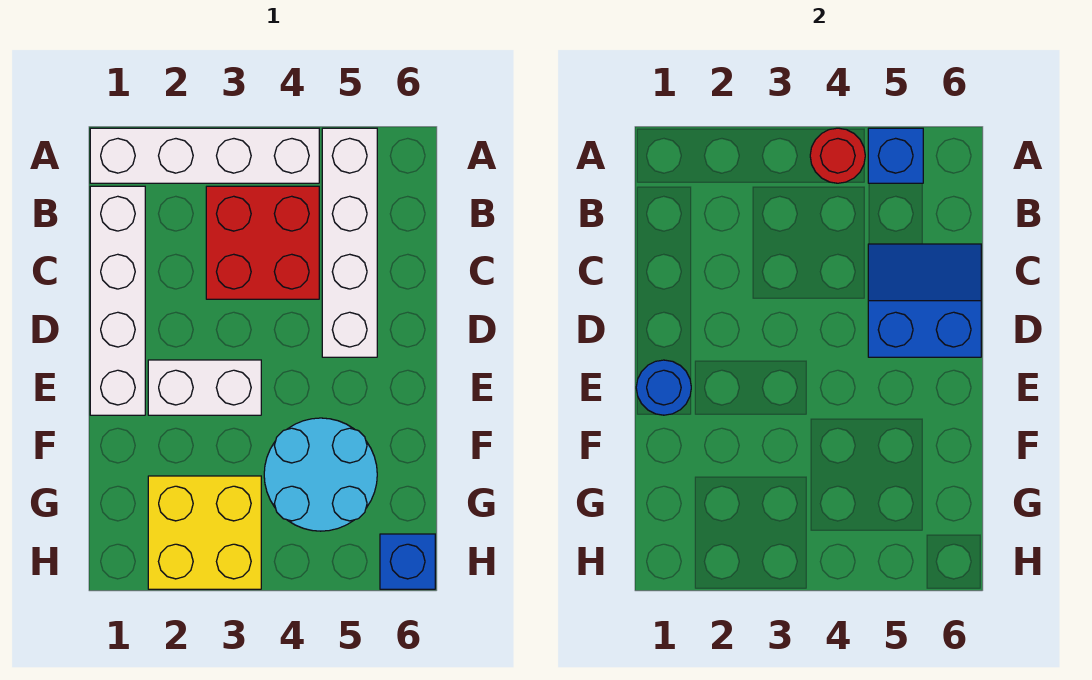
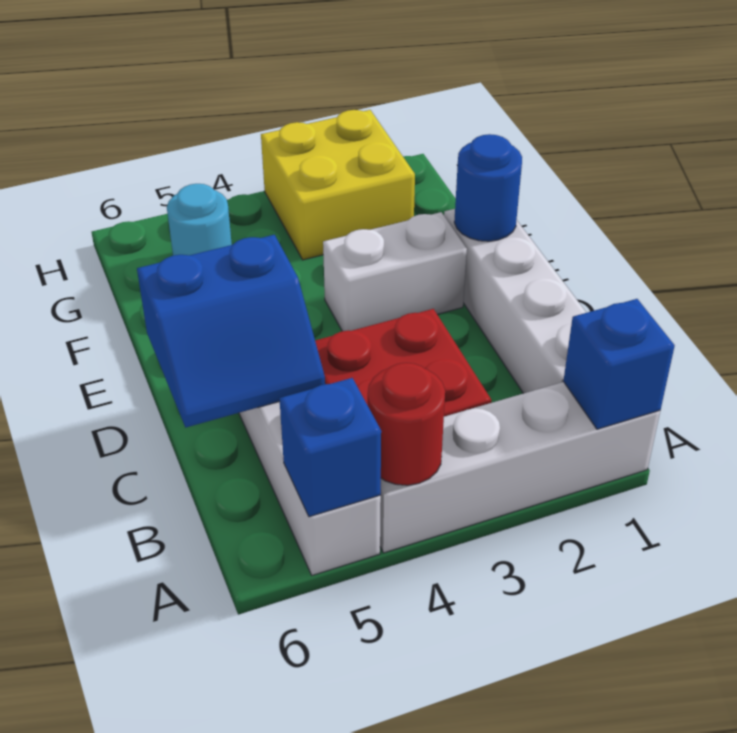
cyan round brick F4:G5 level 1 -> cyan round brick G5 level 1
blue brick H6 level 1 -> blue brick A1 level 2

